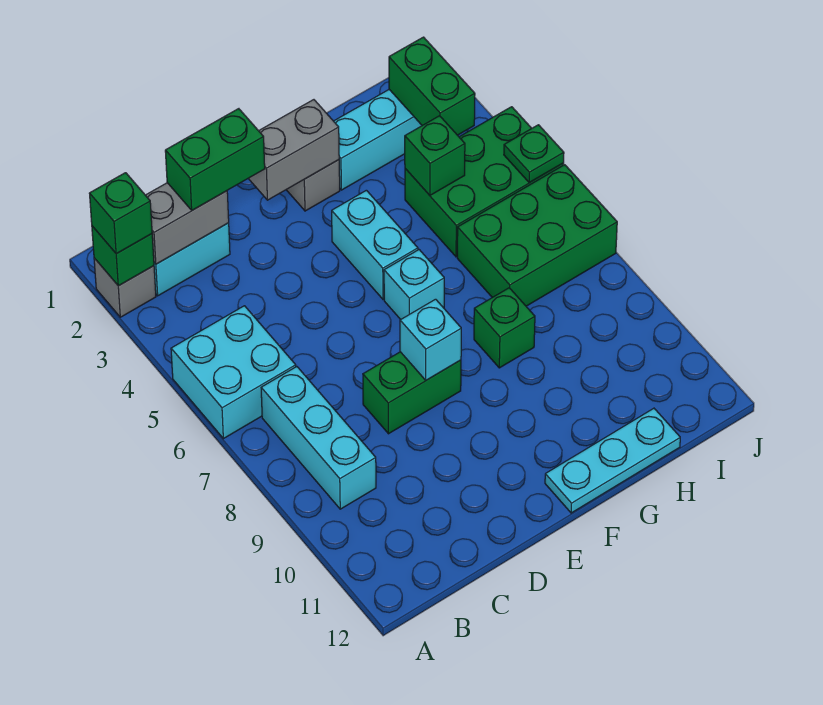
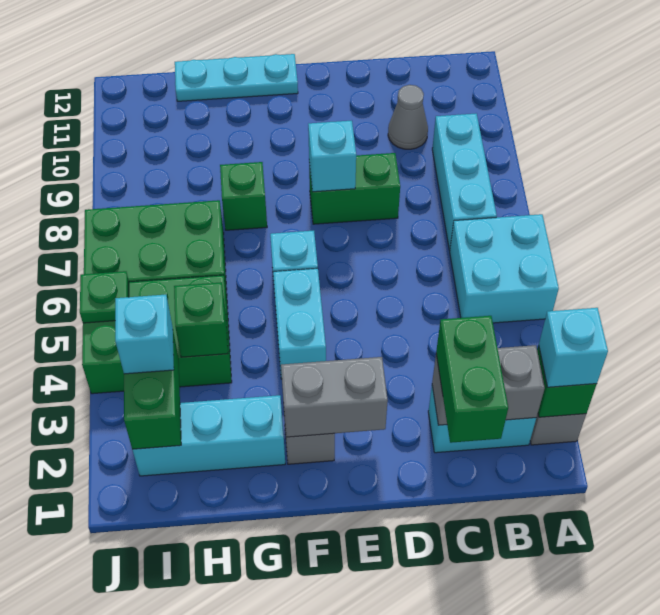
green brick A2 level 3 -> cyan brick A2 level 3
green brick C2:D2 level 3 -> green brick C1:C2 level 3
none -> grey cone C10 level 1
none -> cyan brick I3 level 3

